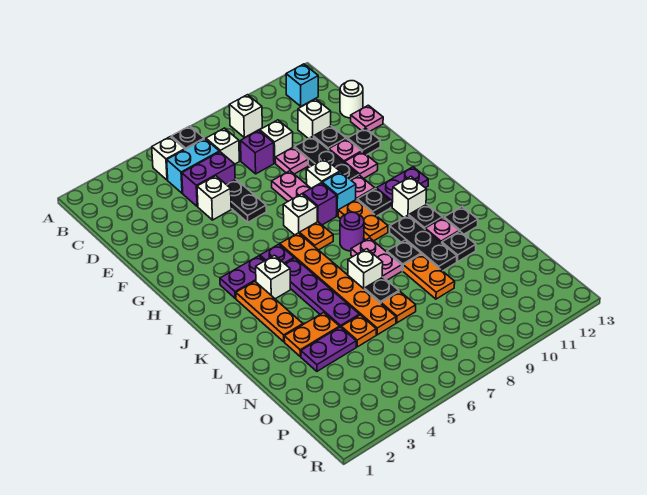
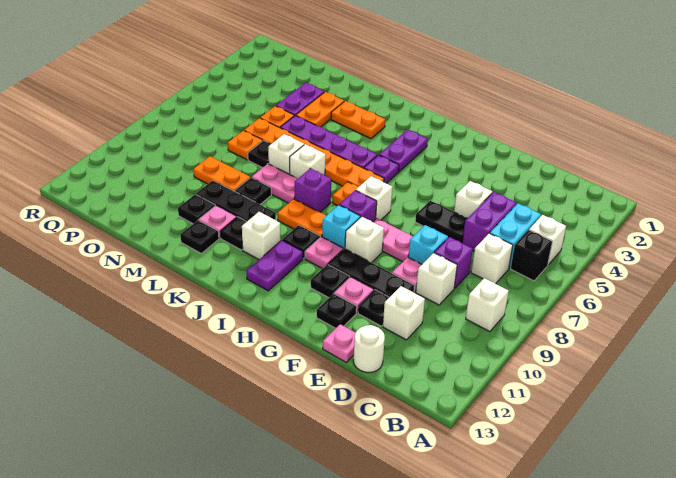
cyan brick B12 level 1 -> cyan brick E8 level 1
pink plate G11 level 1 -> black plate G11 level 1
orange plate J3:L3 level 1 -> orange plate K3:L3 level 1
white brick J4 level 1 -> white brick K7 level 1
purple round brick J8 level 1 -> purple brick J8 level 1

